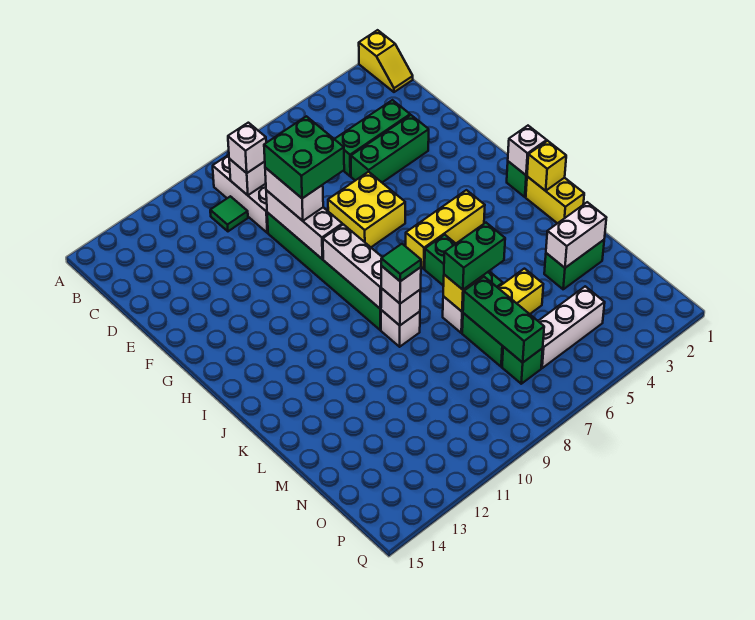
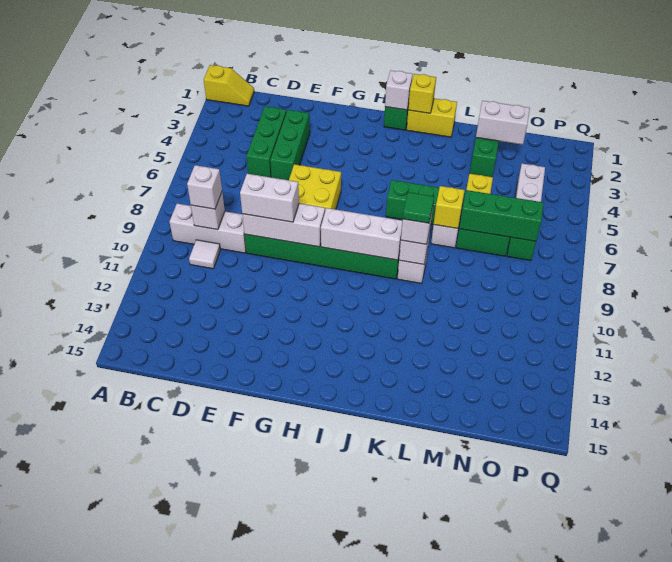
green tile C10 level 1 -> white tile C10 level 1
green brick E8:F9 level 4 -> none
yellow brick I4:I6 level 1 -> none
green brick L6:L7 level 3 -> none
white brick M2:M3 level 2 -> white brick M2:N2 level 2

